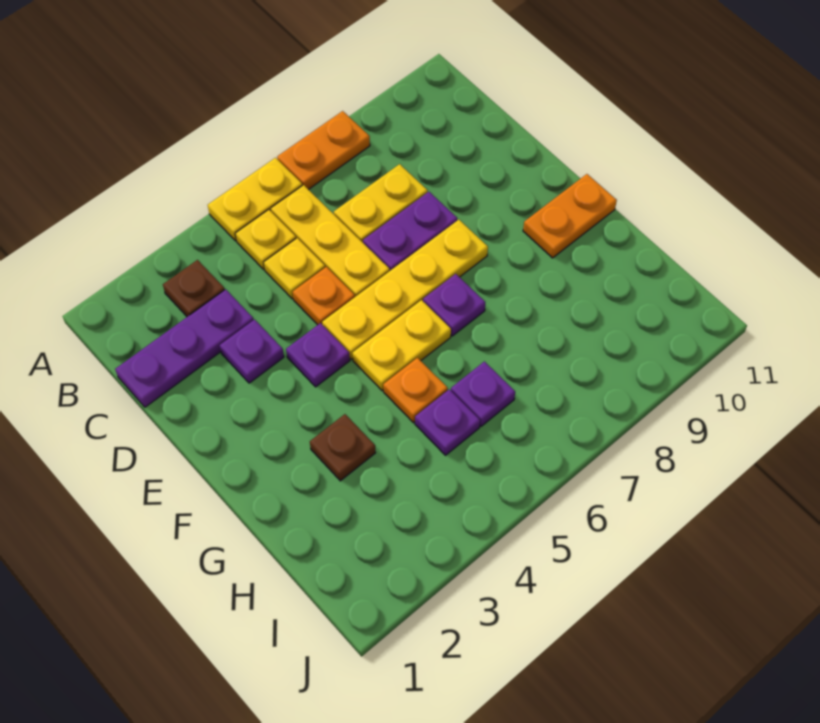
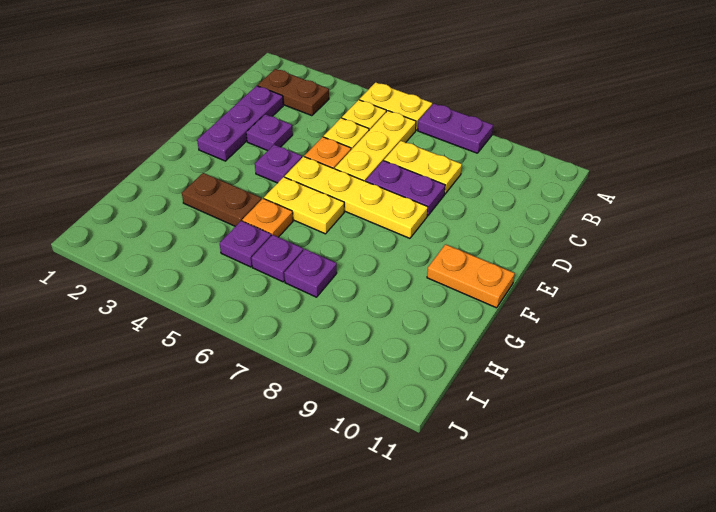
orange plate A7:A8 level 1 -> purple plate A7:A8 level 1
brown plate B3 level 1 -> brown plate B2:B3 level 1
purple plate C1:C3 level 1 -> purple plate C2:E2 level 1
purple plate F7 level 1 -> purple plate H7 level 1
brown plate G3 level 1 -> brown plate G3:G4 level 1

